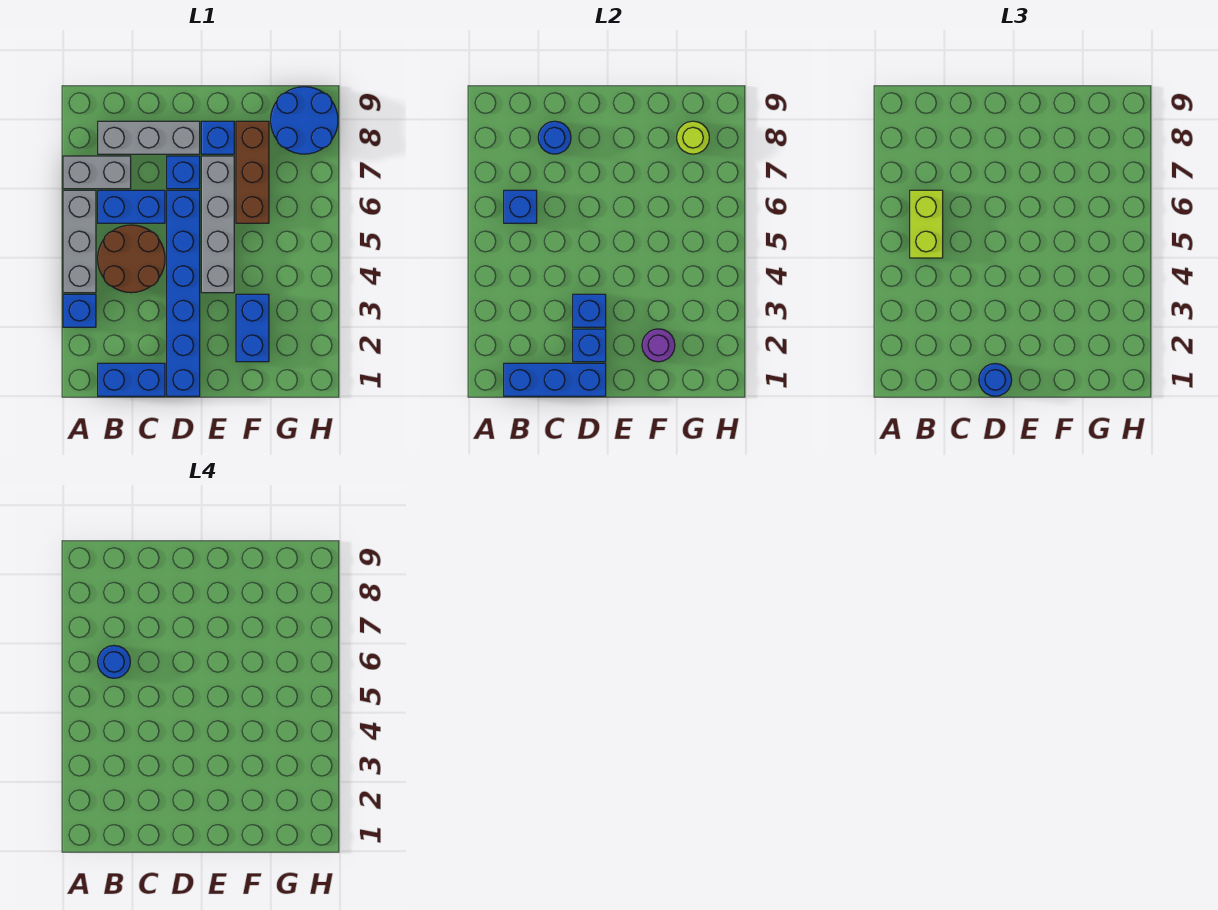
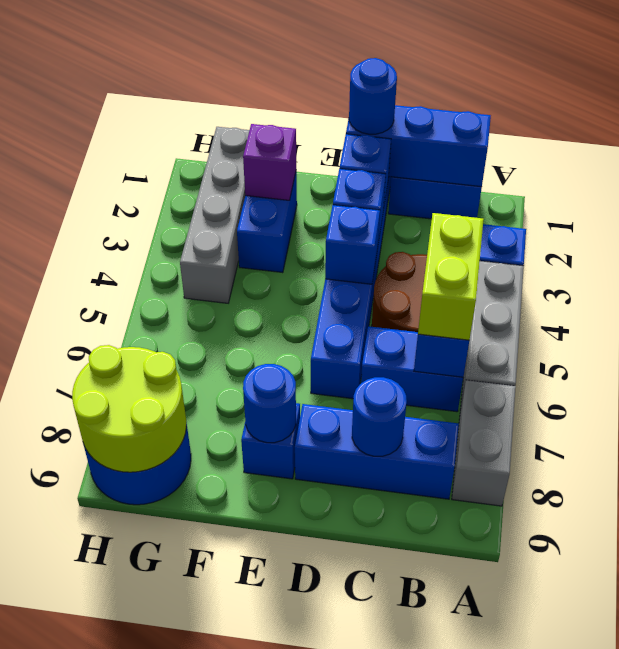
grey brick A7:B7 level 1 -> grey brick A7:A8 level 1
blue round brick B6 level 4 -> blue round brick E8 level 2
grey brick B8:D8 level 1 -> blue brick B8:D8 level 1
blue brick D7 level 1 -> blue brick D4 level 2
grey brick E4:E7 level 1 -> grey brick G1:G4 level 1
purple round brick F2 level 2 -> purple brick F2 level 2
brown brick F6:F8 level 1 -> none
lime round brick G8 level 2 -> lime round brick G8:H9 level 2

